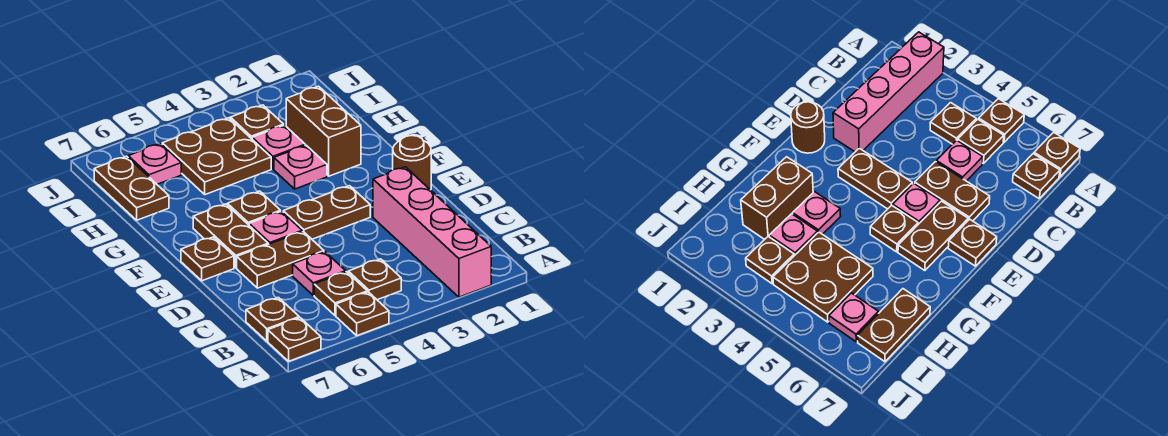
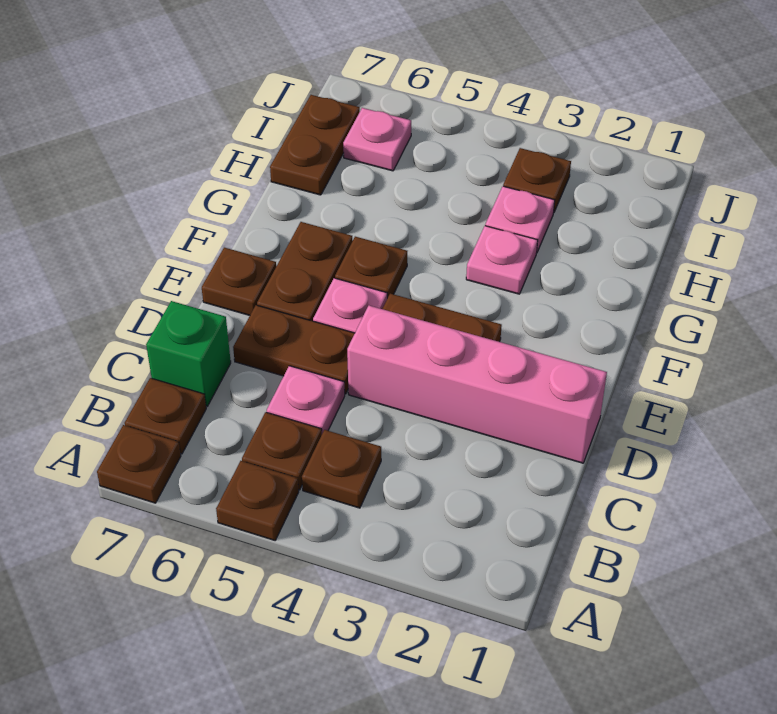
pink brick A2:D2 level 1 -> pink brick D1:D4 level 1
none -> green brick C7 level 1
brown round brick E1 level 1 -> none
brown brick G2:H2 level 1 -> none
brown plate H4:I5 level 1 -> none

